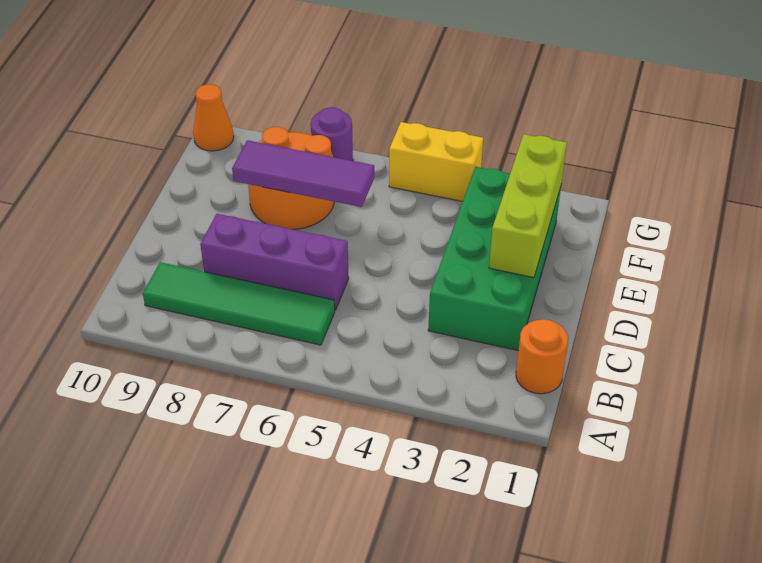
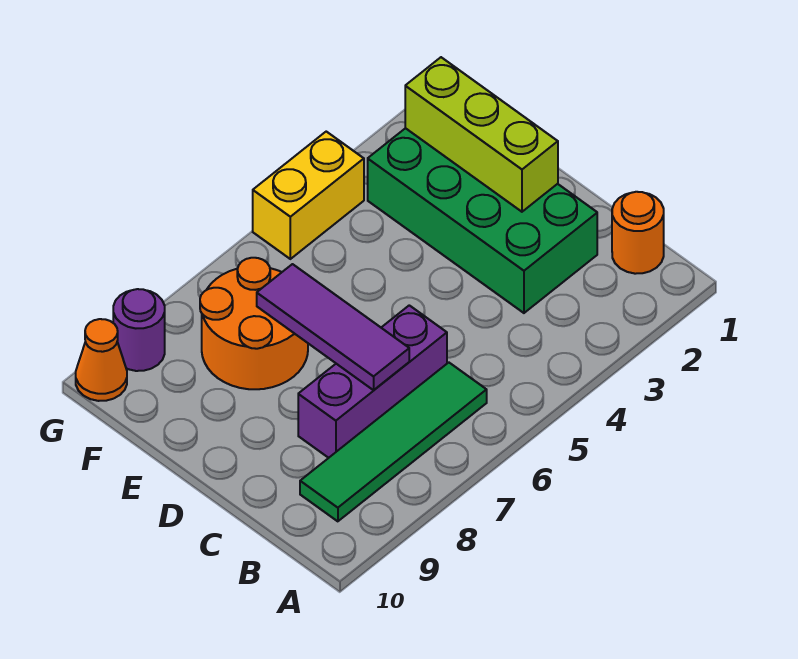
purple tile E6:E8 level 2 -> purple tile C7:E7 level 2
purple round brick G7 level 1 -> purple round brick G9 level 1

